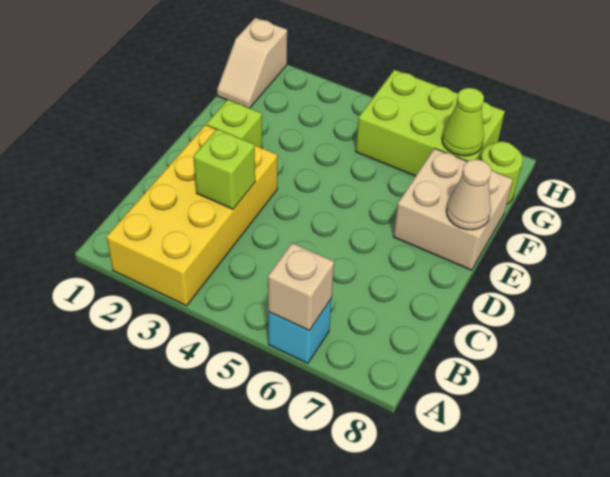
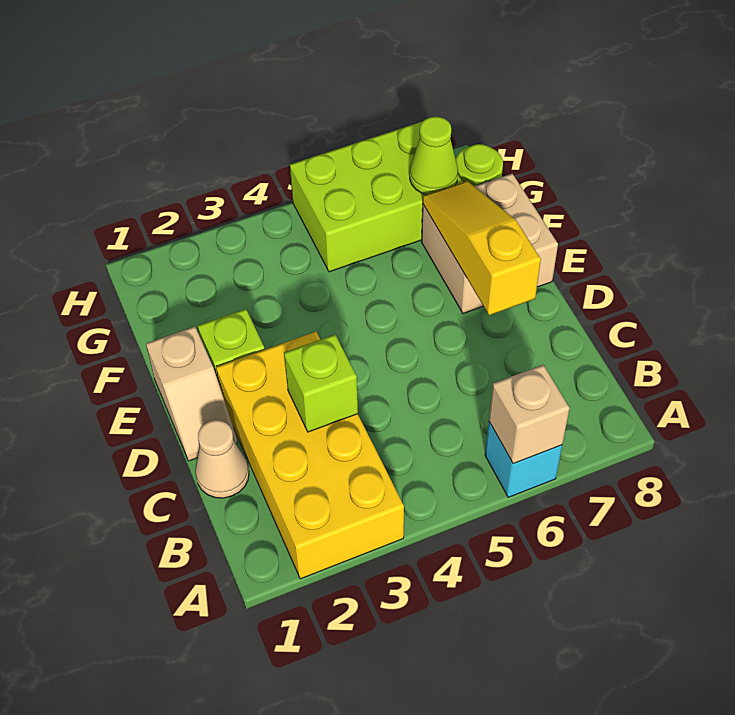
none -> yellow slope D7:F7 level 2 top D
tan cone E8 level 2 -> tan cone C1 level 1
tan slope G1:H1 level 1 top H -> tan slope D1:E1 level 1 top E

